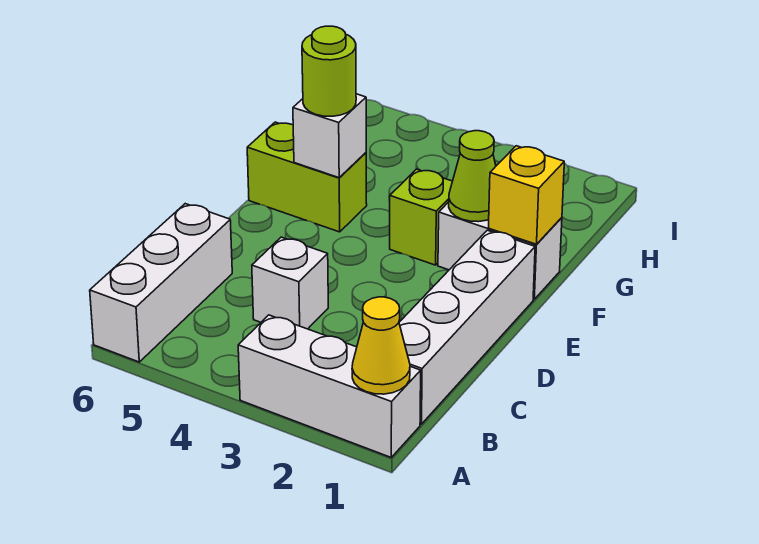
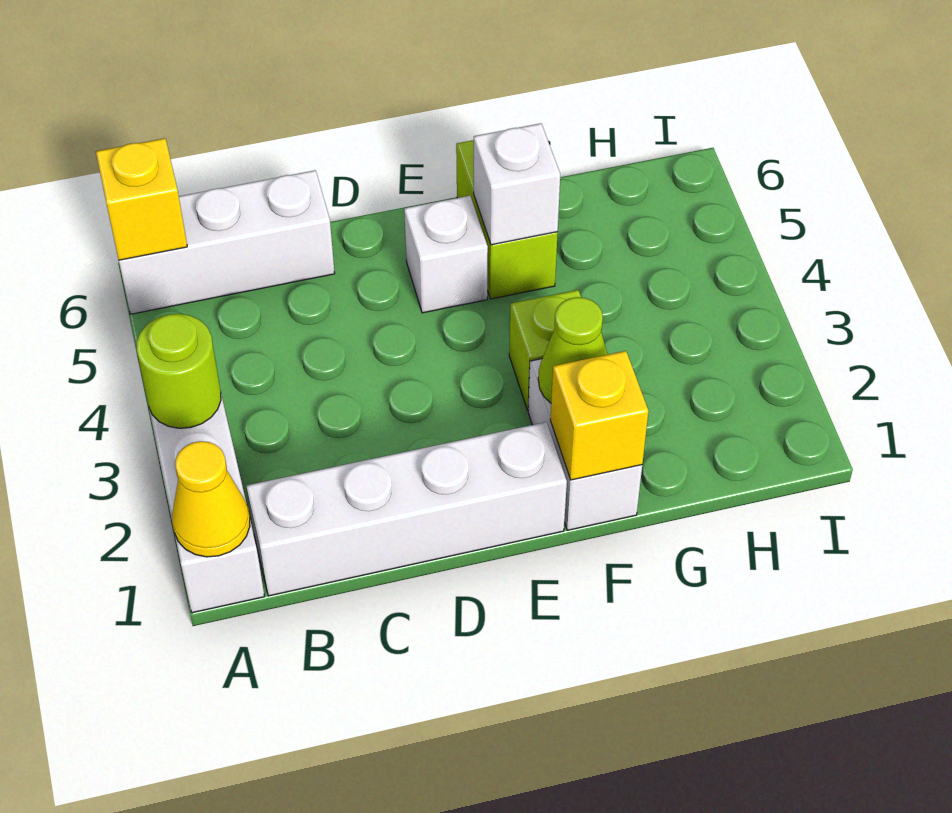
none -> yellow brick A6 level 2
white brick C4 level 1 -> white brick E5 level 1
lime round brick F5 level 3 -> lime round brick A3 level 2

